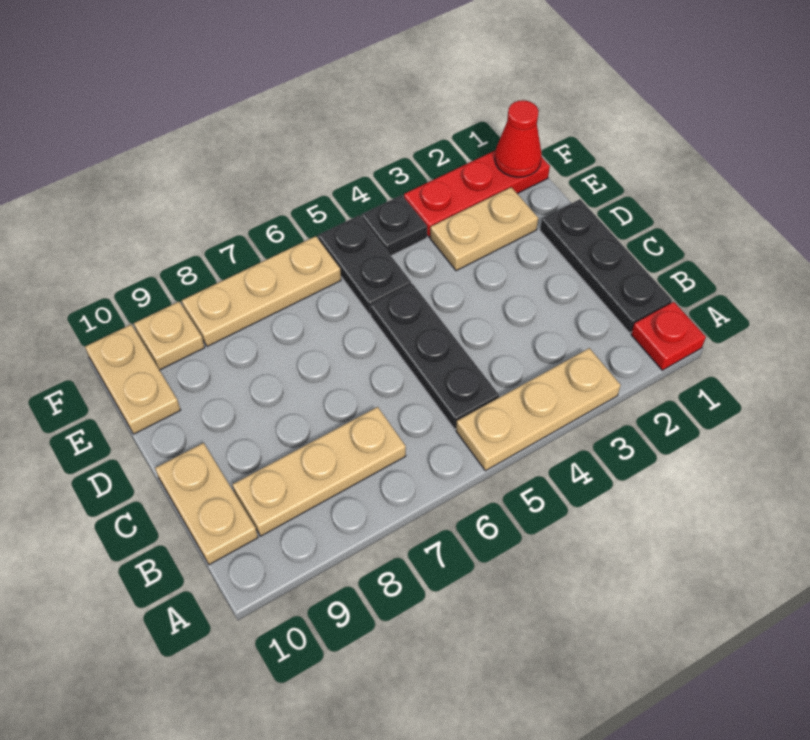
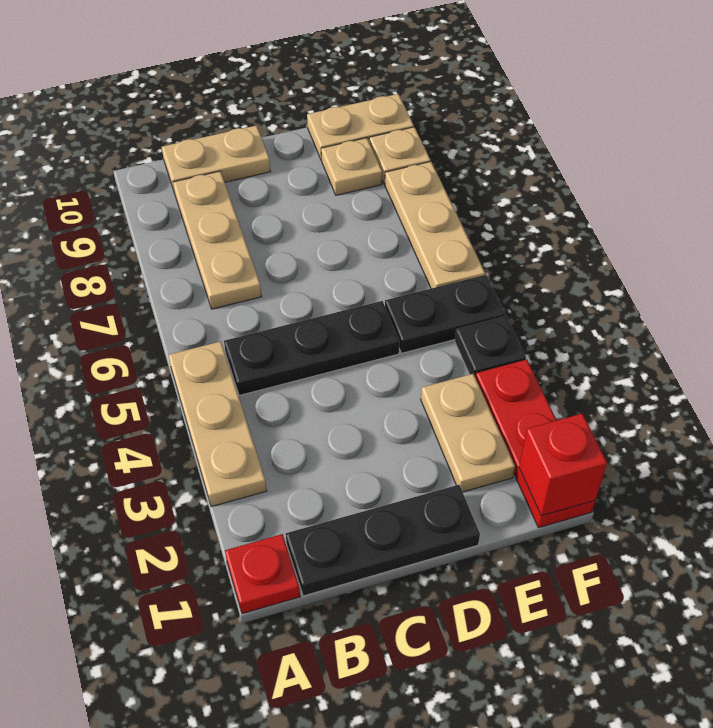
none -> tan plate E9 level 1
red cone F1 level 2 -> red brick F1 level 2

